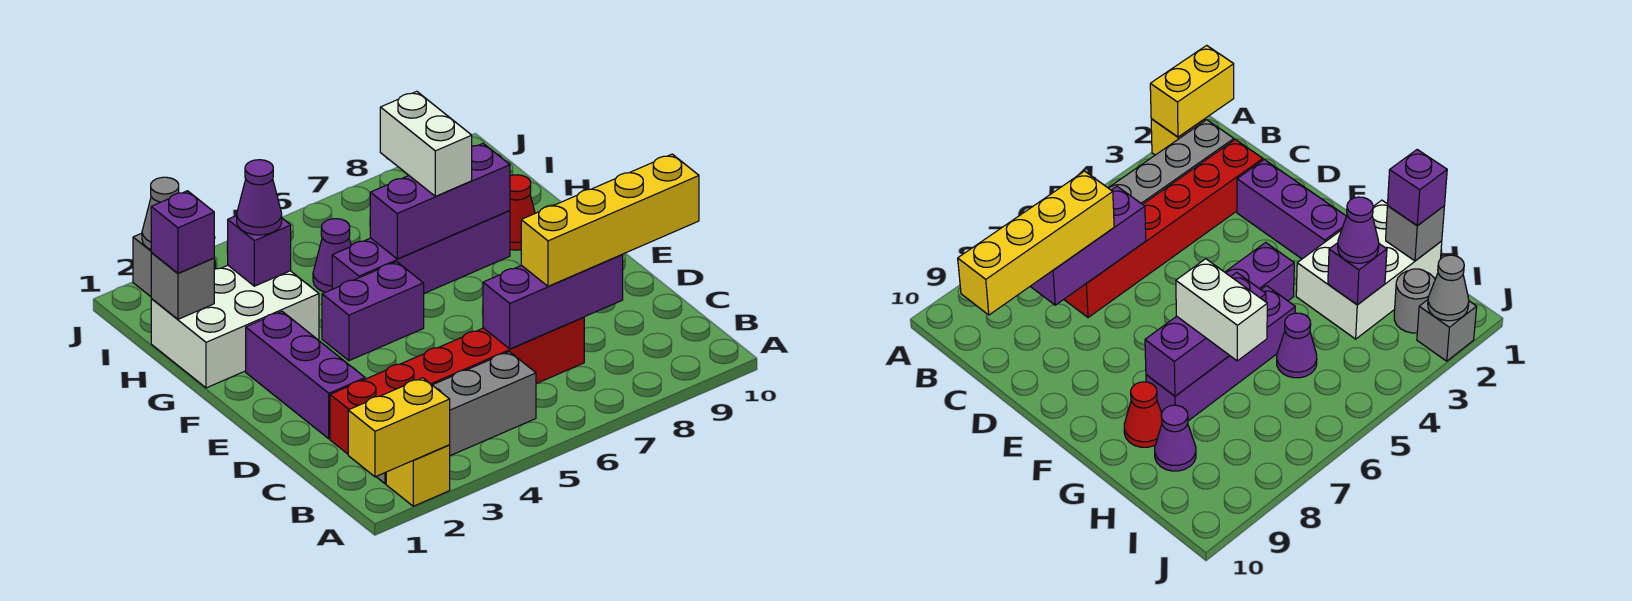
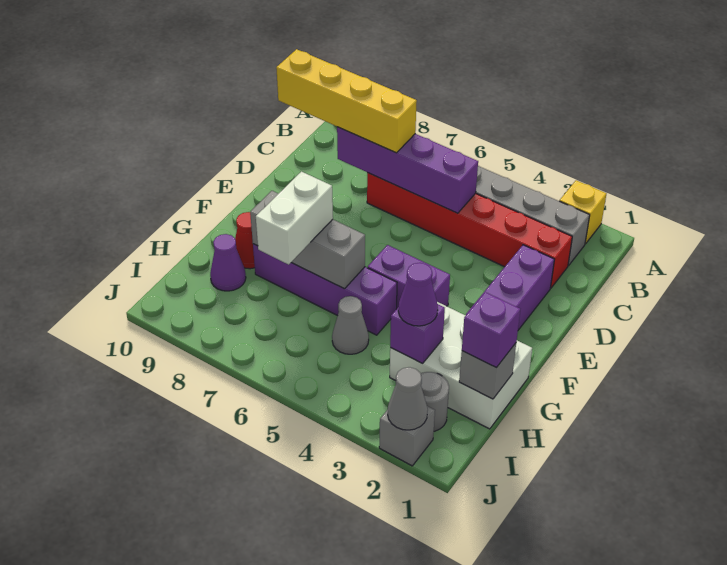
yellow brick A1:A2 level 2 -> none
purple brick C6:C8 level 2 -> purple brick C5:C8 level 2
purple brick G6:G8 level 2 -> grey brick G6:G8 level 2
purple cone H5 level 1 -> grey cone H5 level 1

